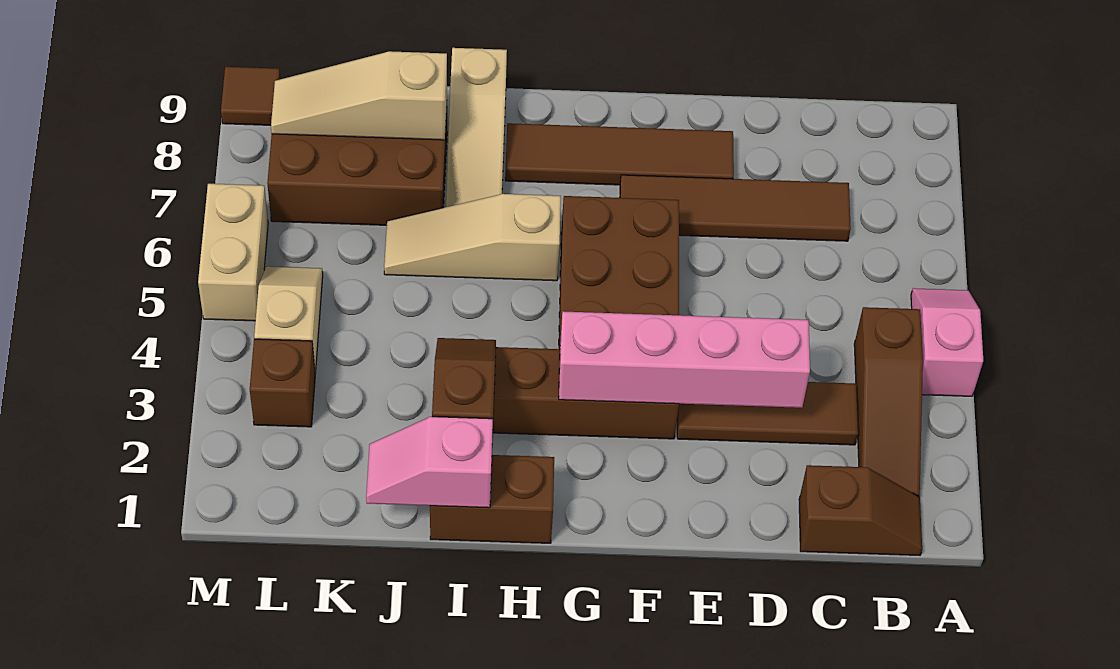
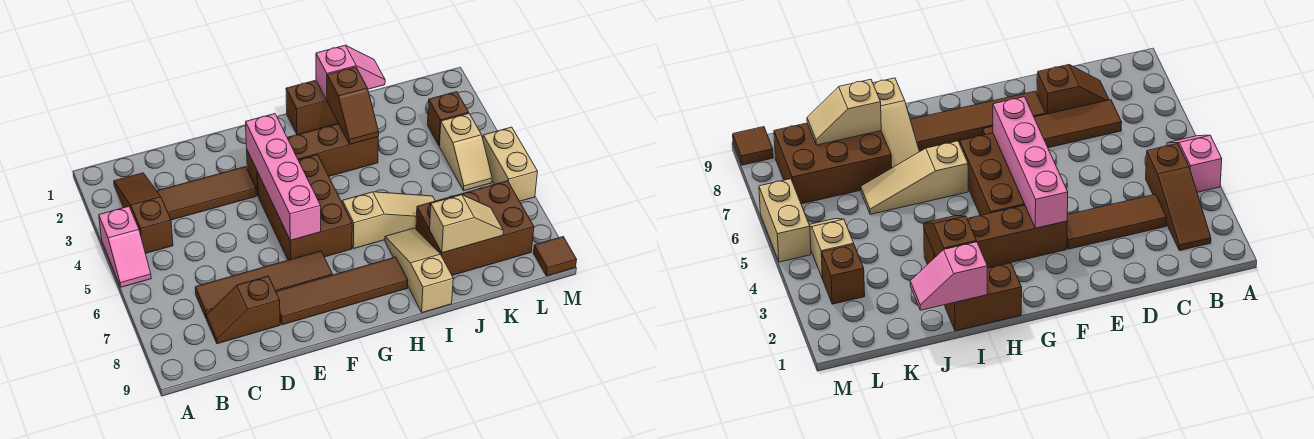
brown slope B1:C1 level 1 top C -> brown slope C8:D8 level 1 top D
pink brick D3:G3 level 2 -> pink brick F3:F6 level 2
tan slope J8:L8 level 2 top J -> tan slope J8:K8 level 2 top J

